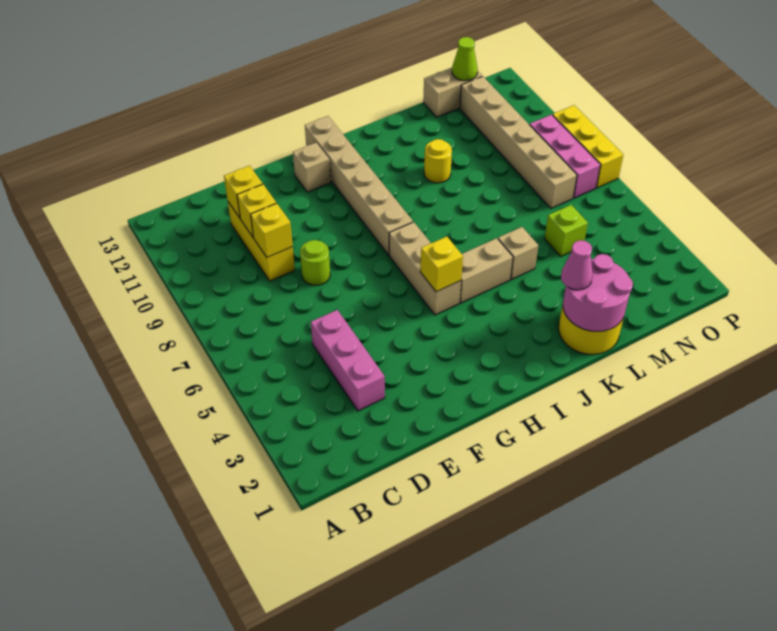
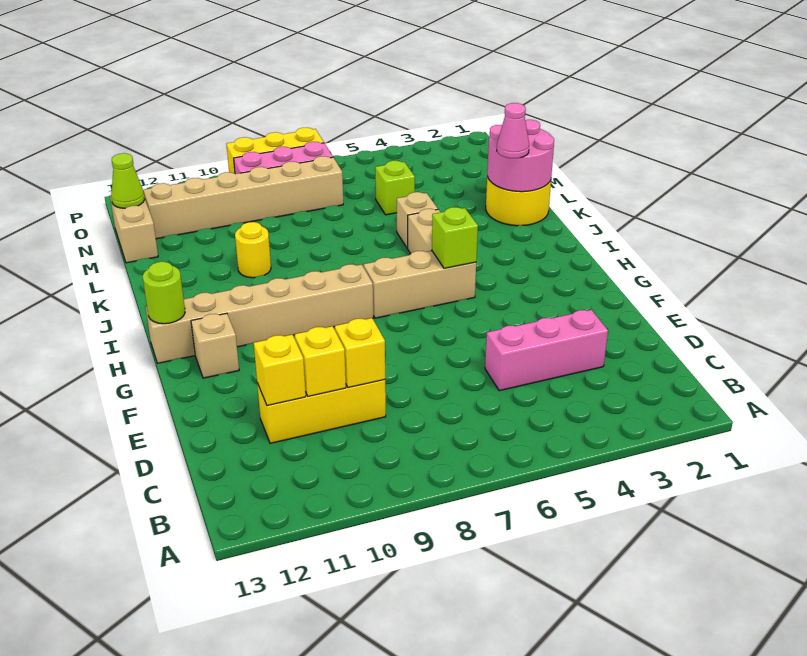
lime round brick E8 level 1 -> lime round brick H13 level 2
yellow brick H5 level 2 -> lime brick H5 level 2

